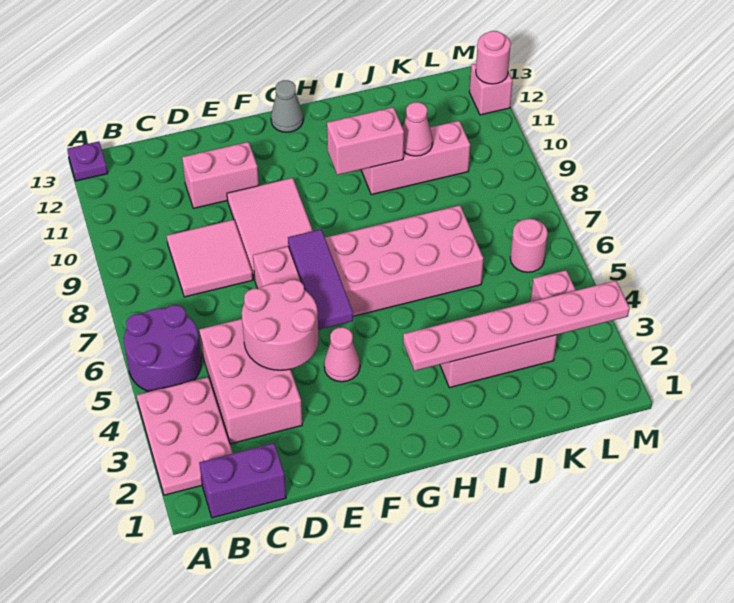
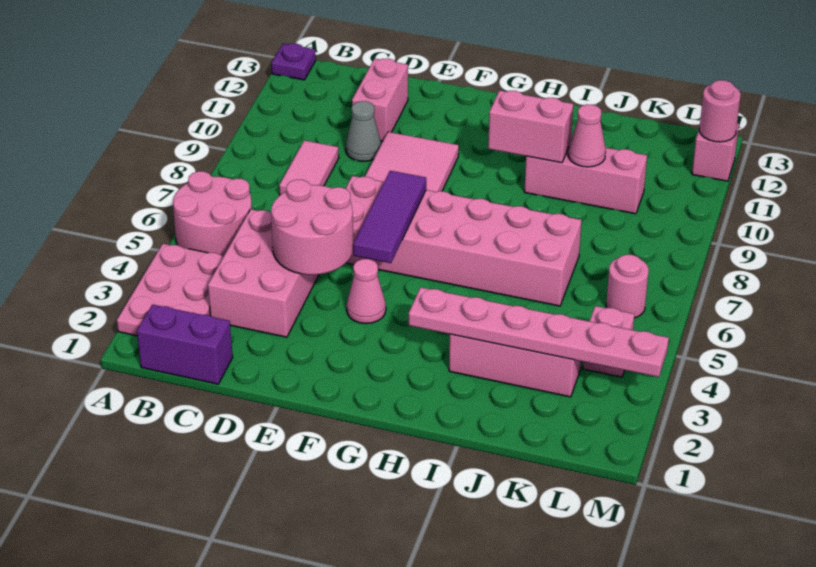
purple round brick A5:B6 level 1 -> pink round brick A5:B6 level 1
pink tile C8:D9 level 1 -> pink tile C8:C9 level 1
pink brick D11:E11 level 1 -> pink brick D11:D12 level 1
grey cone G13 level 1 -> grey cone D10 level 1

